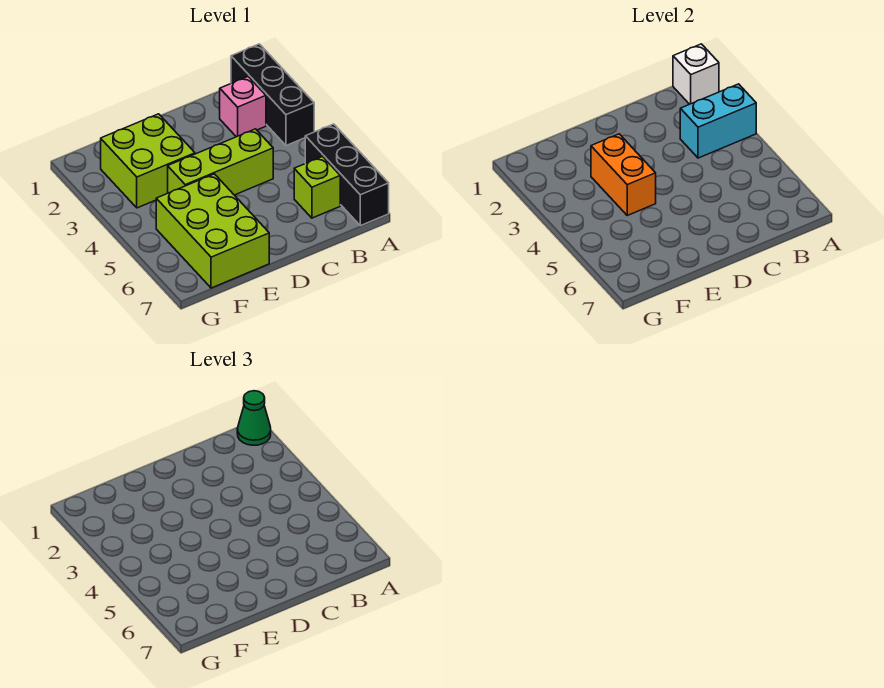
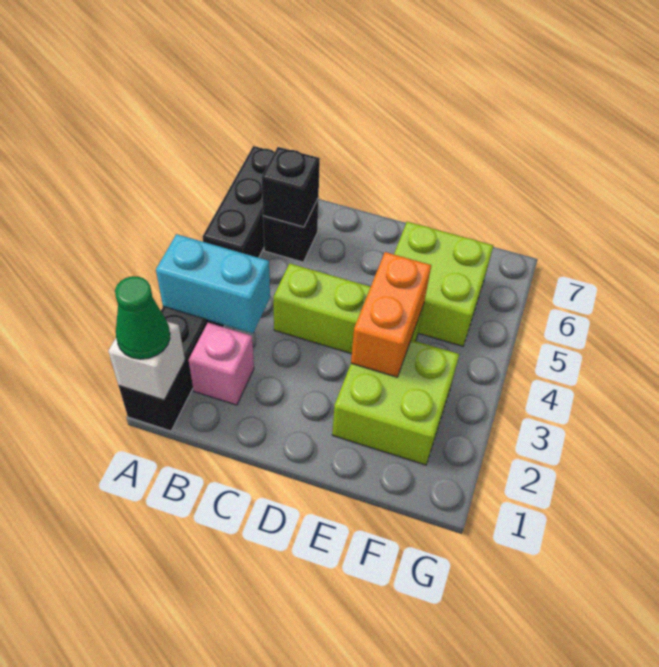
lime brick B6 level 1 -> black brick B6 level 1
none -> black brick B6 level 2
lime brick E5:F7 level 1 -> lime brick E5:F6 level 1

